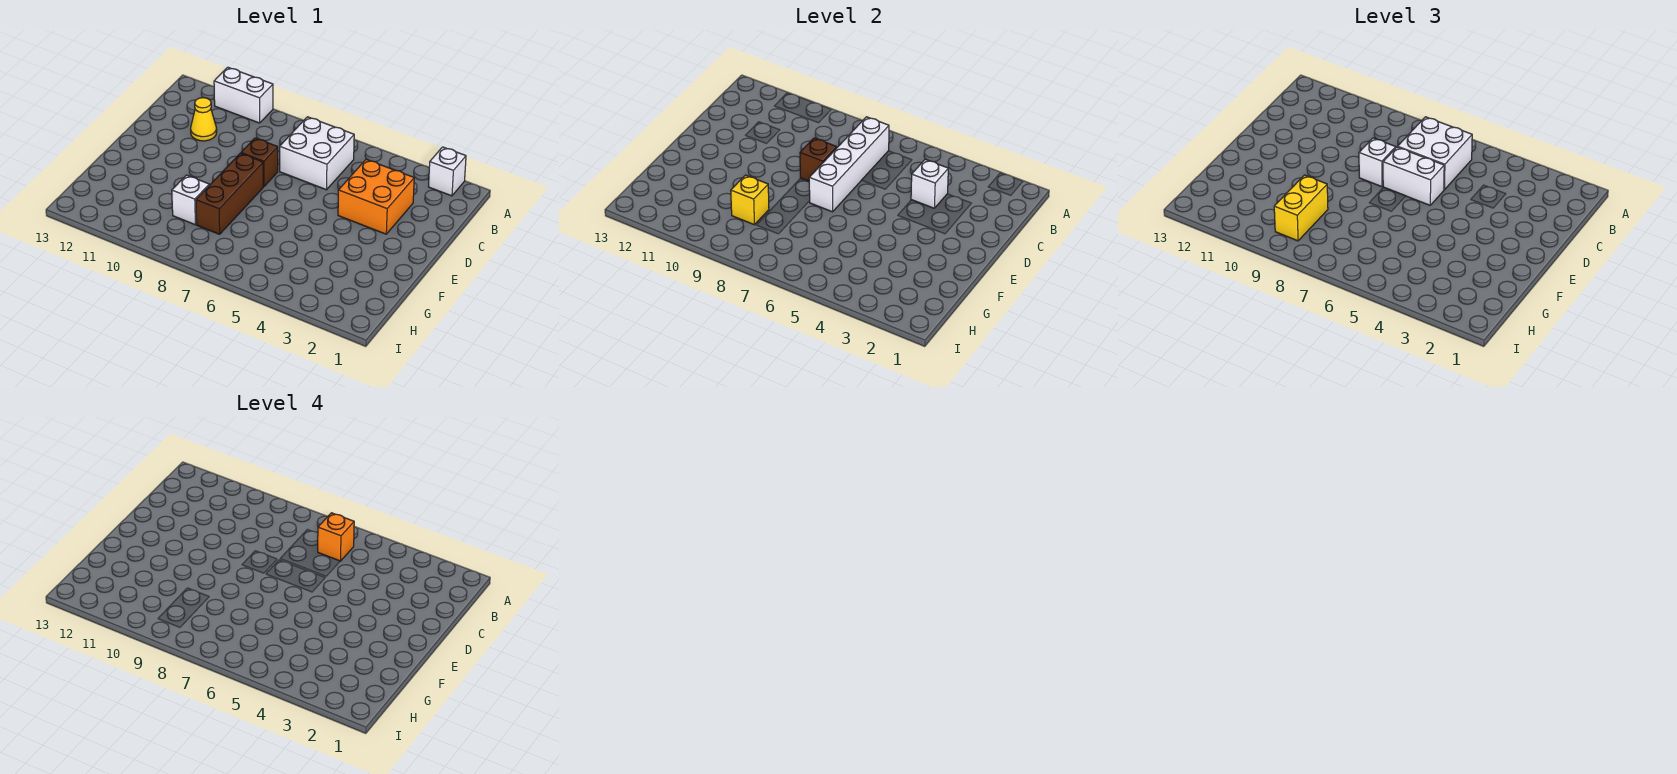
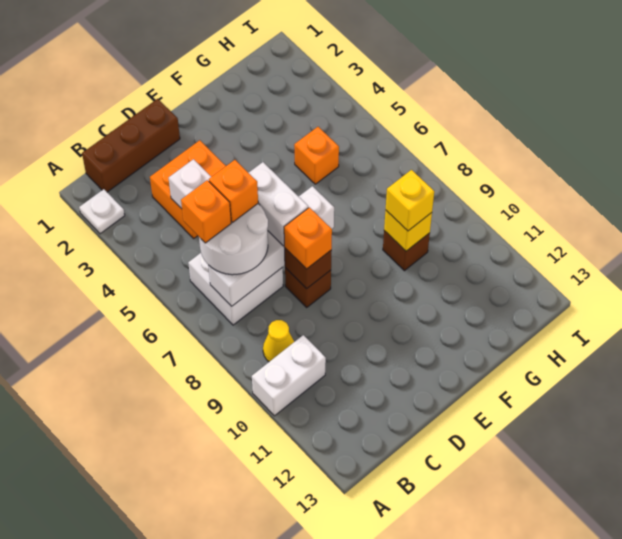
white brick A2 level 1 -> white plate A2 level 1
white brick A10:A11 level 1 -> white brick A10:B10 level 1
white brick B6:C7 level 3 -> white round brick B6:C7 level 3
none -> orange brick C6 level 4
yellow cone C11 level 1 -> yellow cone B9 level 1
white brick D8 level 3 -> orange brick D8 level 3
brown brick E8:G8 level 1 -> brown brick B1:D1 level 1
none -> orange brick G5 level 1
white brick G9 level 1 -> brown brick G9 level 1
yellow brick G9:H9 level 3 -> yellow brick G9 level 3

